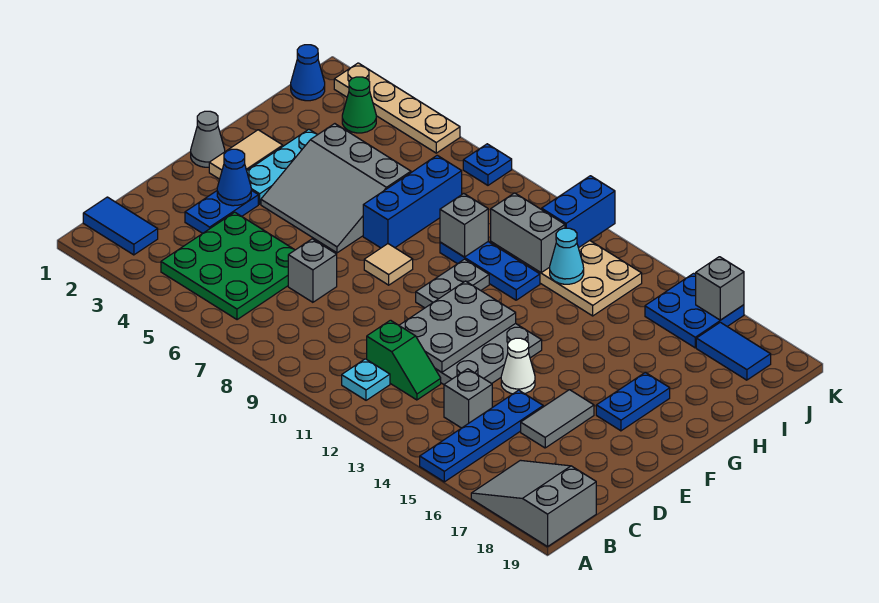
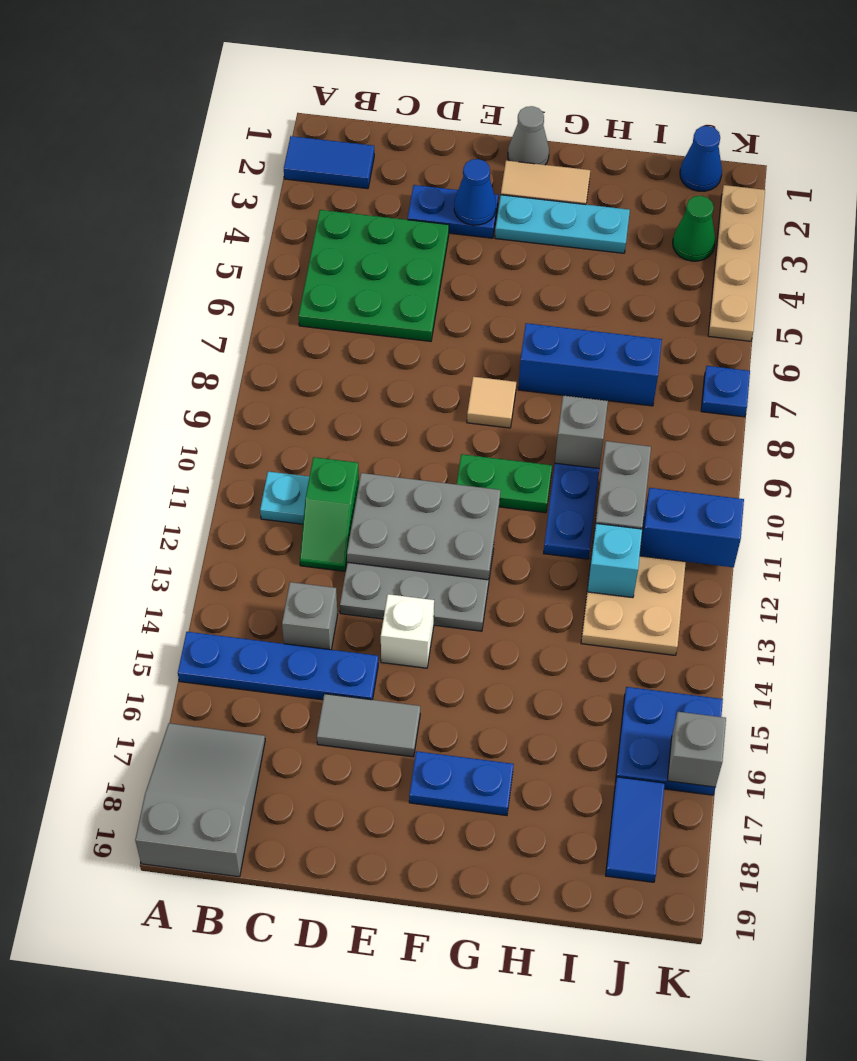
blue tile B1:B2 level 1 -> blue tile A2:B2 level 1
grey brick D7 level 1 -> none
white cone E14 level 1 -> white brick E14 level 1
grey slope F4:H6 level 1 top H -> none
grey plate F10:G10 level 1 -> green plate F10:G10 level 1
cyan cone I12 level 2 -> cyan brick I12 level 2

